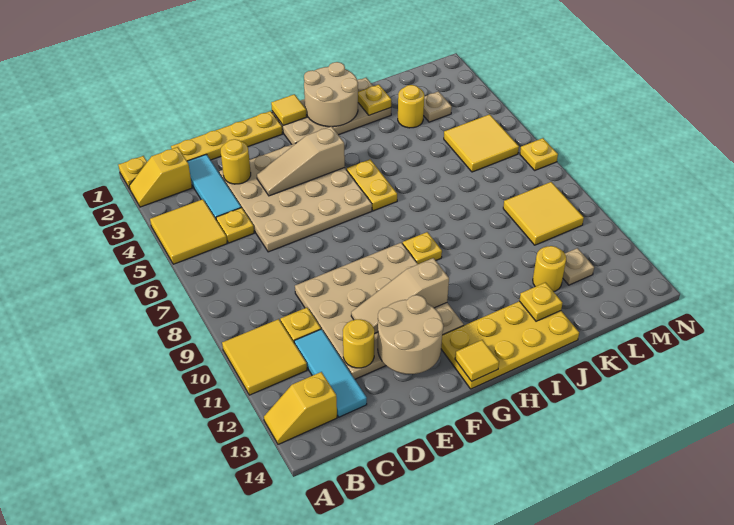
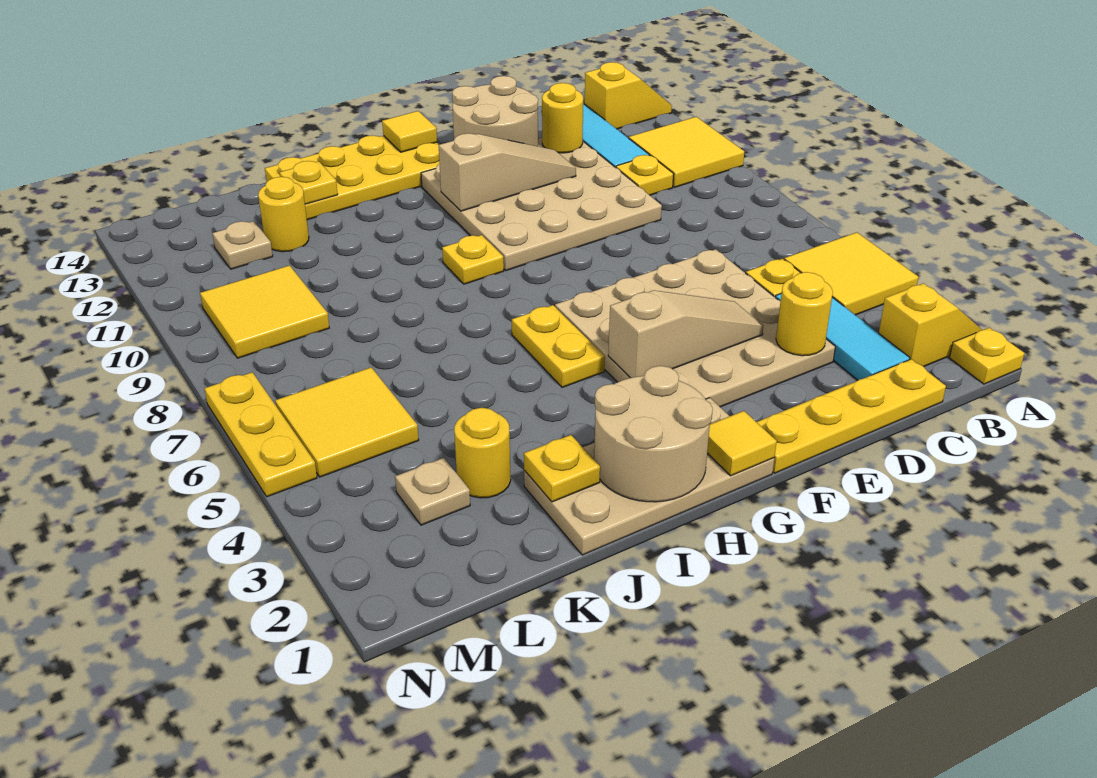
yellow plate N7 level 1 -> yellow plate N5:N7 level 1

